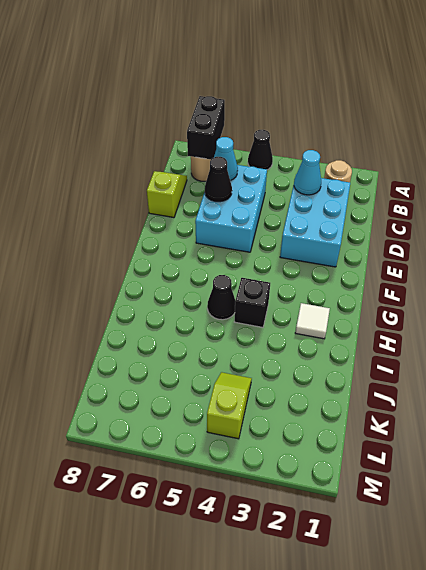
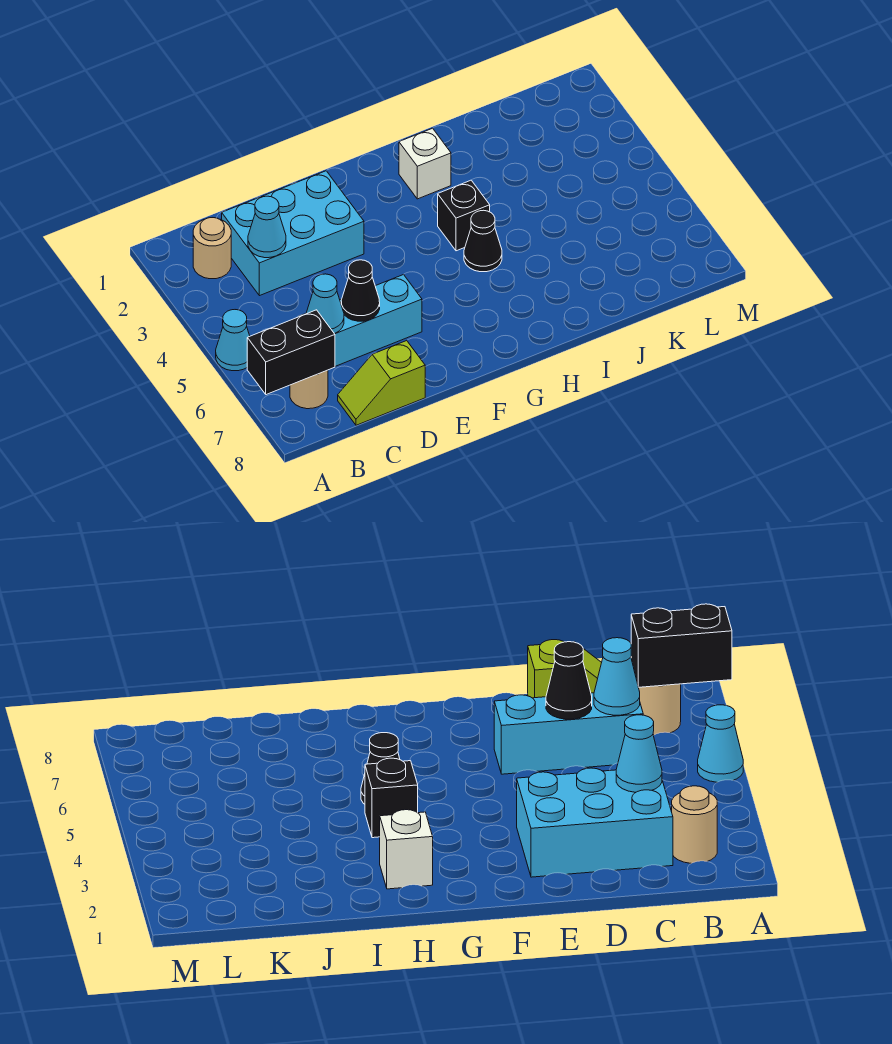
black cone A5 level 1 -> cyan cone A5 level 1
cyan brick C5:E6 level 1 -> cyan brick C6:E6 level 1
white tile H2 level 1 -> white brick H2 level 1
lime slope K4:L4 level 1 top L -> none

